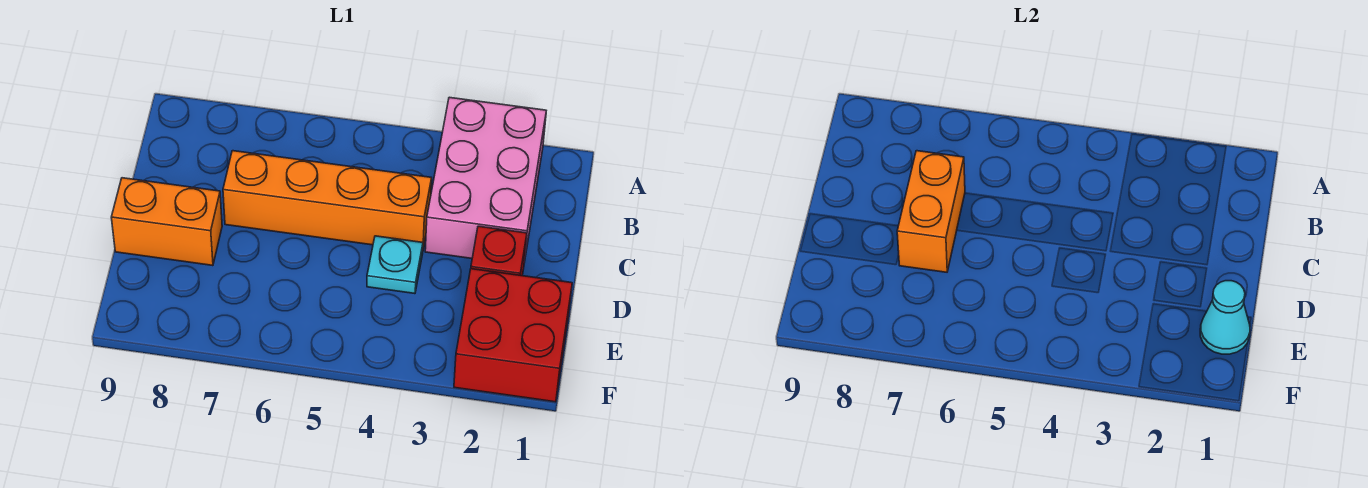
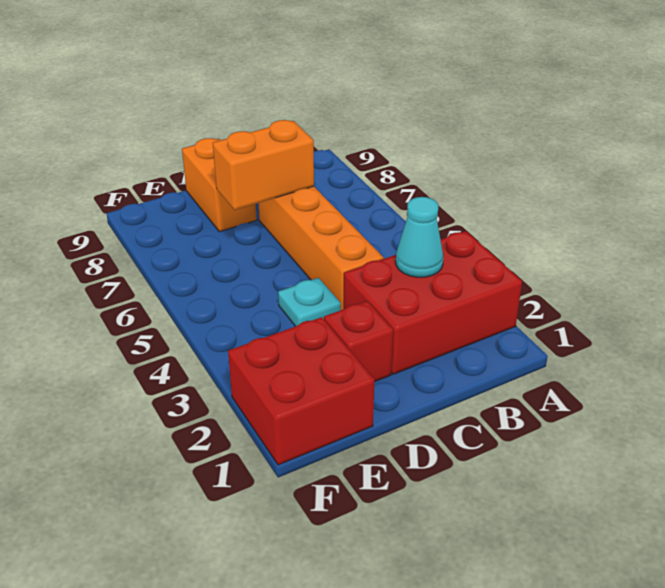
pink brick A2:C3 level 1 -> red brick A2:C3 level 1
cyan cone E1 level 2 -> cyan cone B3 level 2

